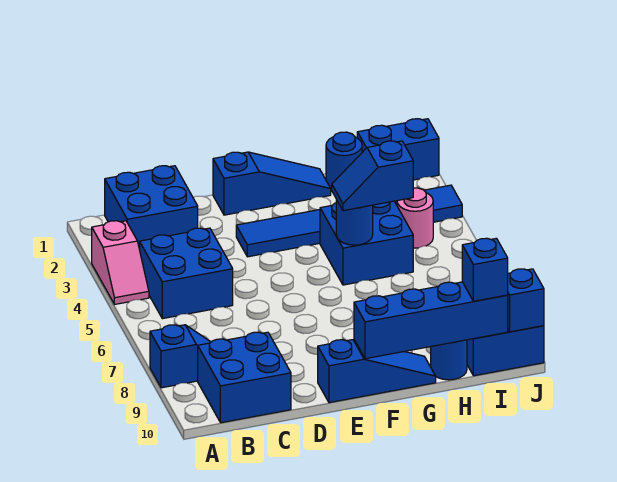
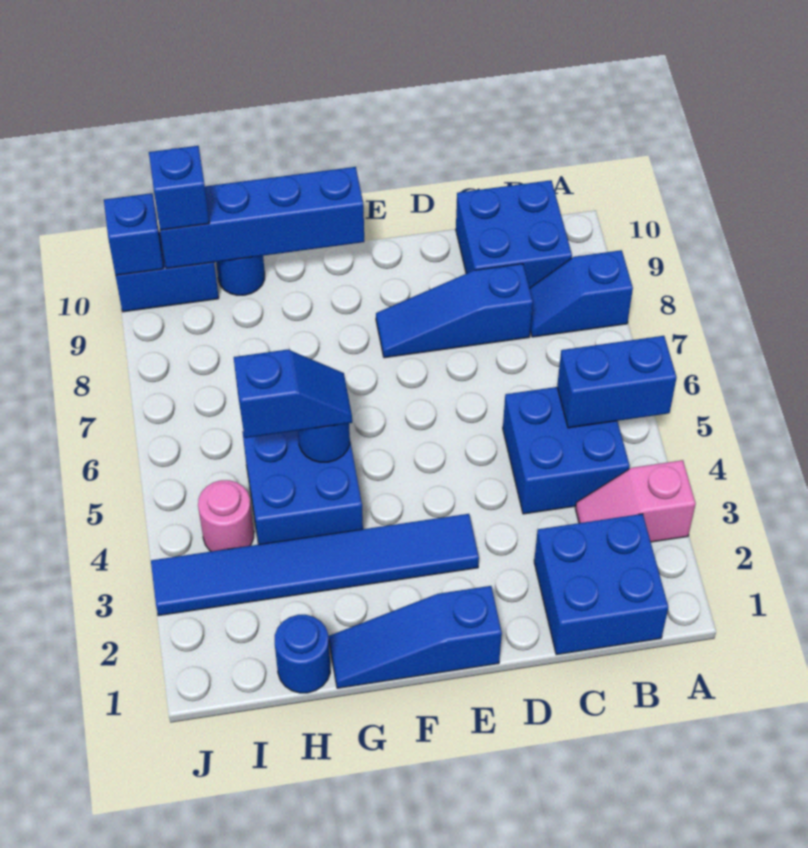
pink slope A3:A4 level 1 top 3 -> pink slope A3:B3 level 1 top A
blue slope E10:G10 level 1 top E -> blue slope C8:E8 level 1 top C
blue brick I1:J1 level 1 -> blue brick A5:B5 level 2

